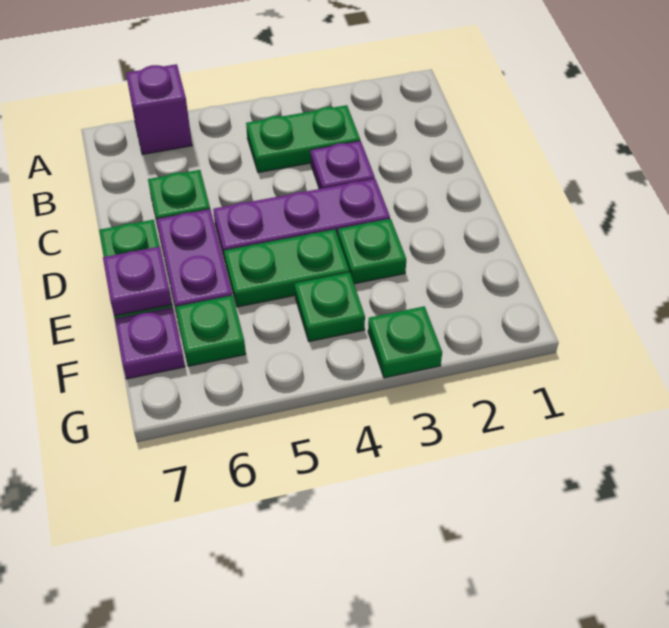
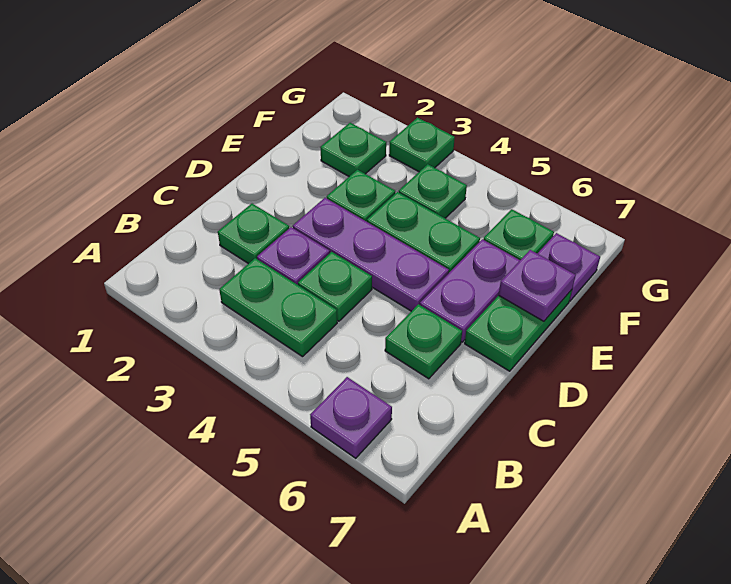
purple brick A6 level 1 -> purple plate A6 level 1
none -> green plate C2 level 1
none -> green plate C4 level 1
none -> green plate F2 level 1

